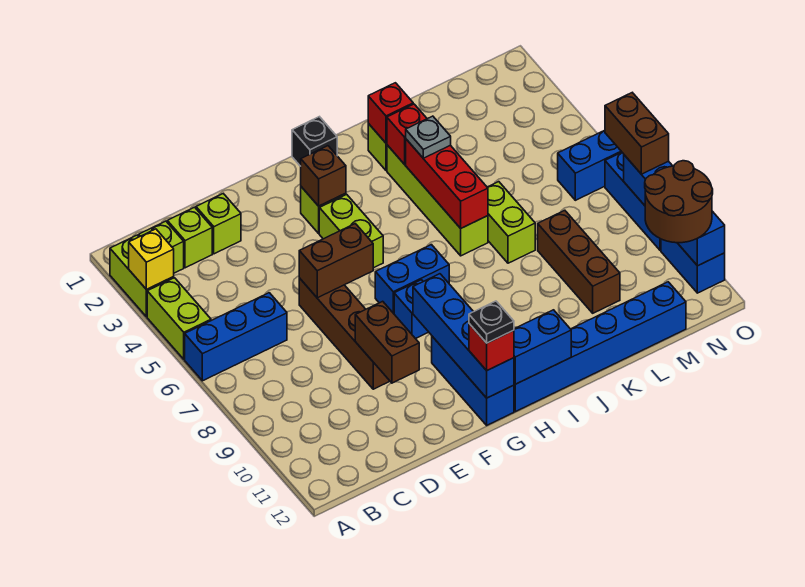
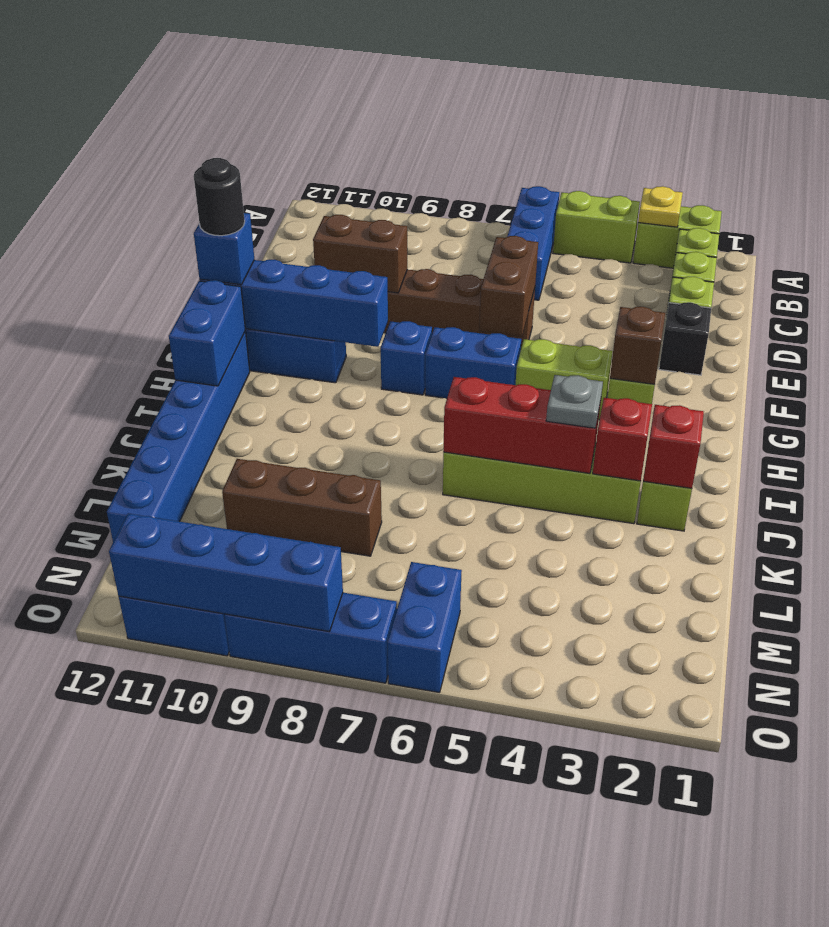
yellow brick A3 level 2 -> yellow plate A3 level 2
blue brick G7:H7 level 1 -> blue brick G6:G7 level 1
red brick G12 level 3 -> blue brick G12 level 3
black plate G12 level 4 -> black round brick G12 level 4
black brick H1 level 1 -> black brick E2 level 1
lime brick K6:K7 level 1 -> none
brown round brick N10:O11 level 3 -> none
brown brick O7:O8 level 3 -> none

